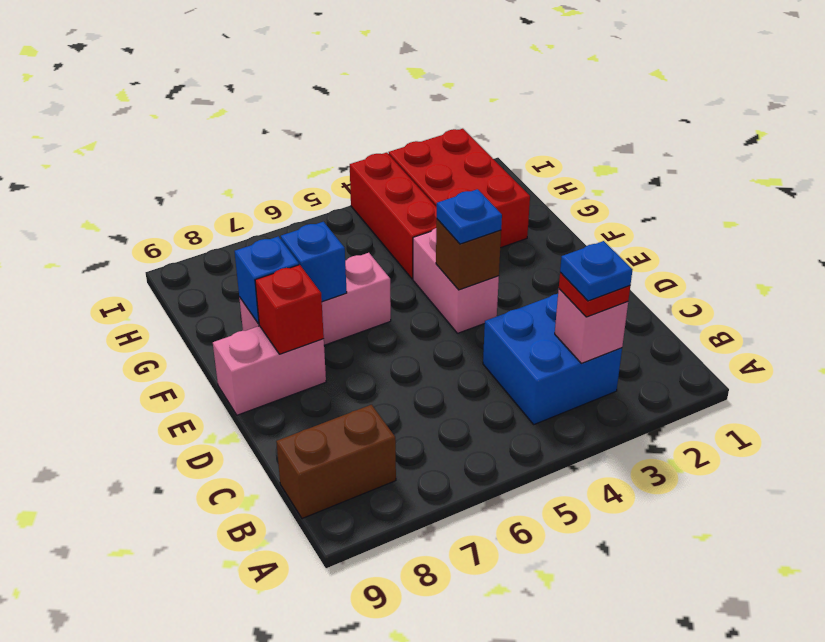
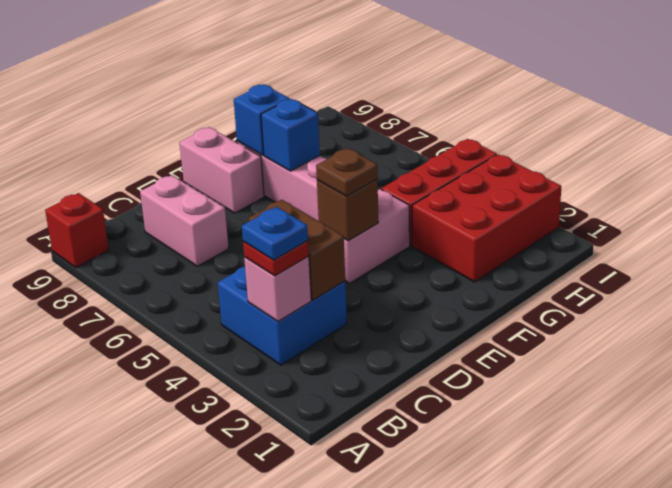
brown brick B8:B9 level 1 -> brown brick C3:C4 level 2
none -> pink brick C7:C8 level 1
blue plate E4 level 3 -> brown plate E4 level 3
red brick E8 level 2 -> red brick A9 level 1

